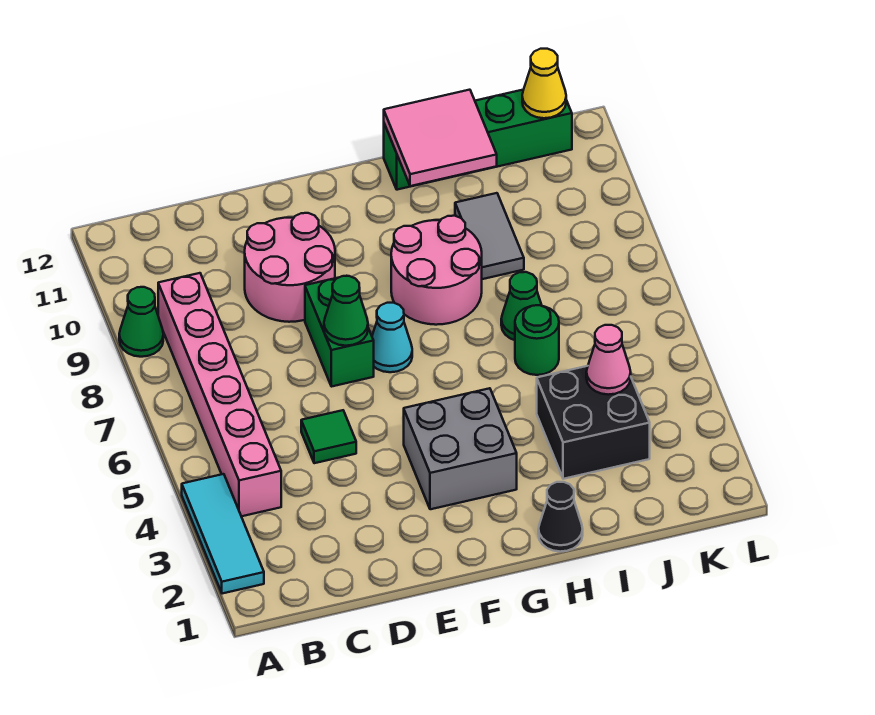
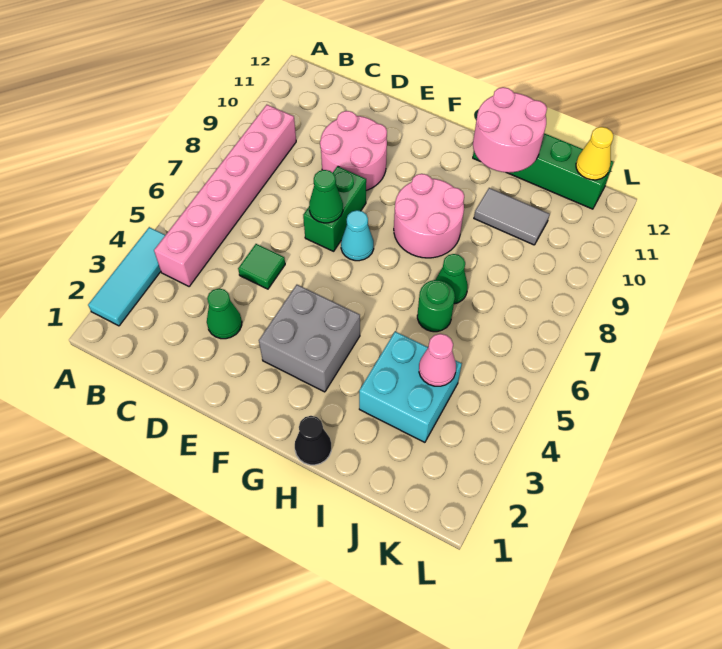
green cone A9 level 1 -> green cone D3 level 1
pink tile H11:I12 level 2 -> pink round brick H11:I12 level 2
black brick I3:J4 level 1 -> cyan brick I3:J4 level 1
grey tile I9:I10 level 1 -> grey tile I10:J10 level 1

